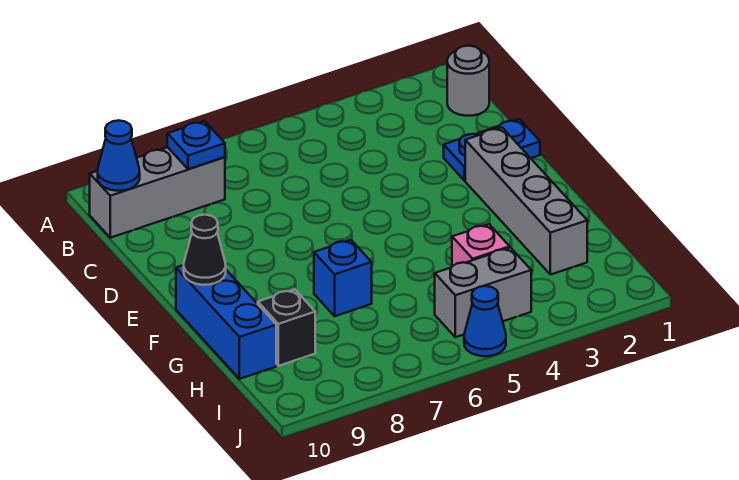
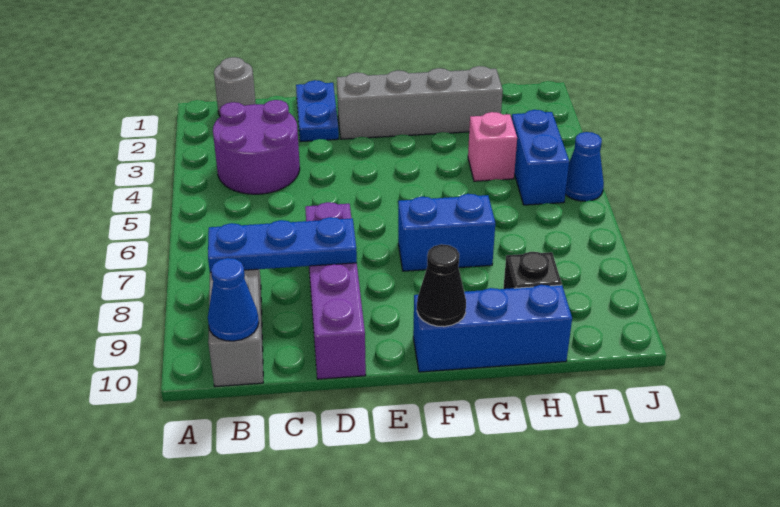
none -> purple round brick B3:C4 level 1
blue plate B8 level 2 -> blue plate B8:D8 level 2
none -> purple brick D7:D10 level 1
blue brick G7 level 1 -> blue brick F7:G7 level 1
grey brick I4:I5 level 1 -> blue brick I4:I5 level 1

